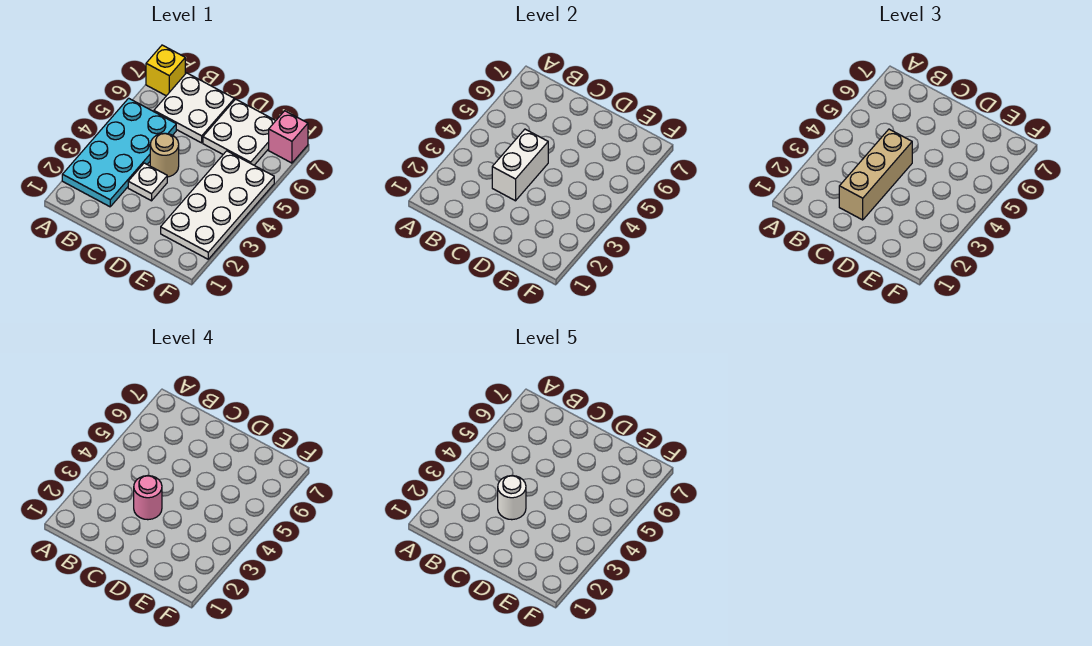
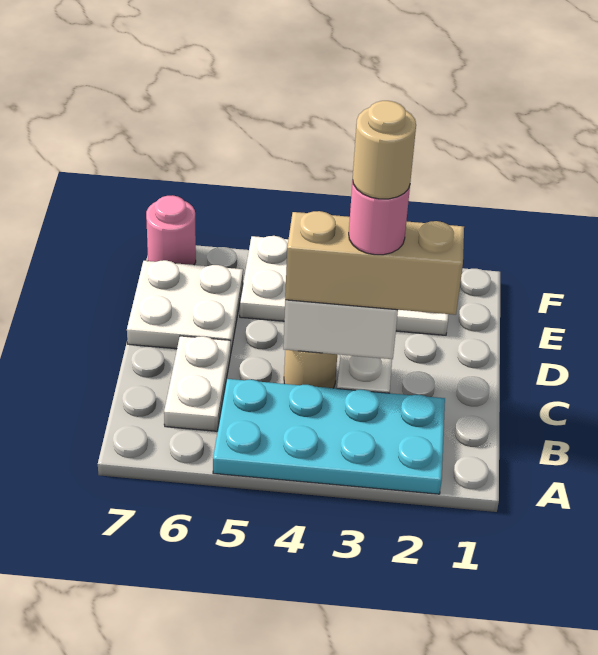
yellow brick A7 level 1 -> none
white plate B6:C7 level 1 -> white plate B6:C6 level 1
white round brick C3 level 5 -> tan round brick C3 level 5
pink brick F7 level 1 -> pink round brick F7 level 1

